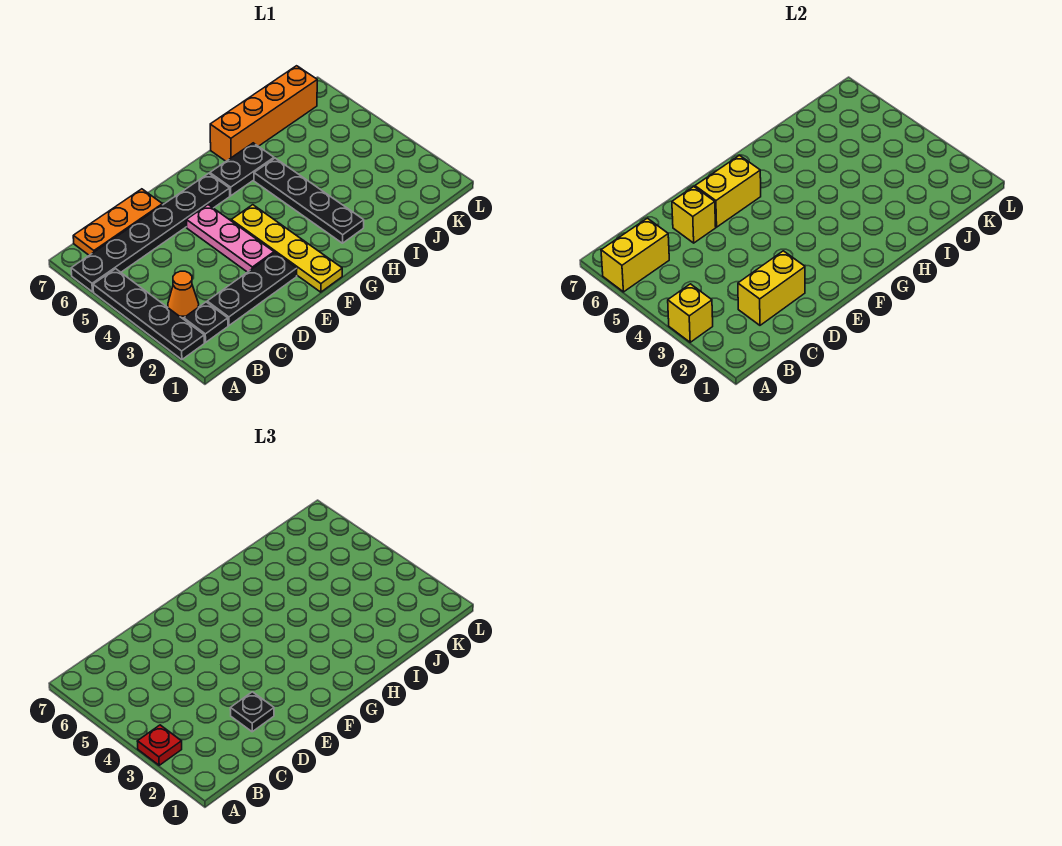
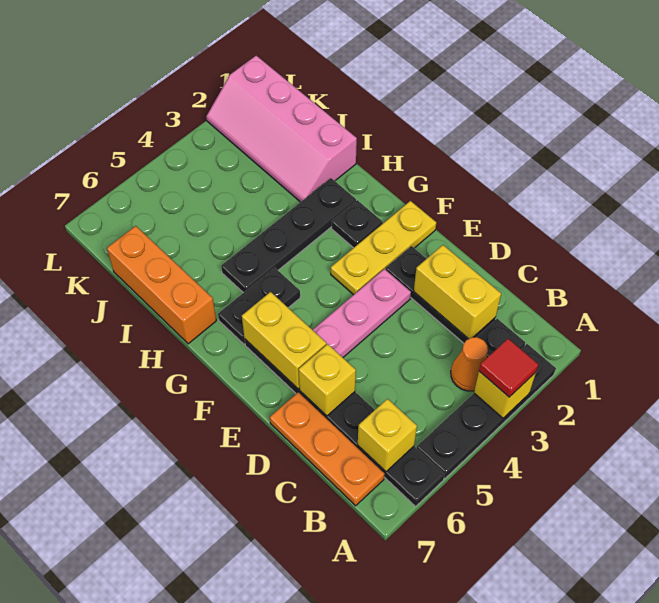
red plate A3 level 3 -> red tile A3 level 3
yellow brick A6:B6 level 2 -> yellow brick B6 level 2
black plate D2 level 3 -> black plate G2 level 1
yellow plate F1:F4 level 1 -> yellow plate F1:F3 level 1
black plate G6:H6 level 1 -> black plate G5:G6 level 1
orange brick H7:K7 level 1 -> orange brick H7:J7 level 1
none -> pink slope I1:L2 level 1 top 1

